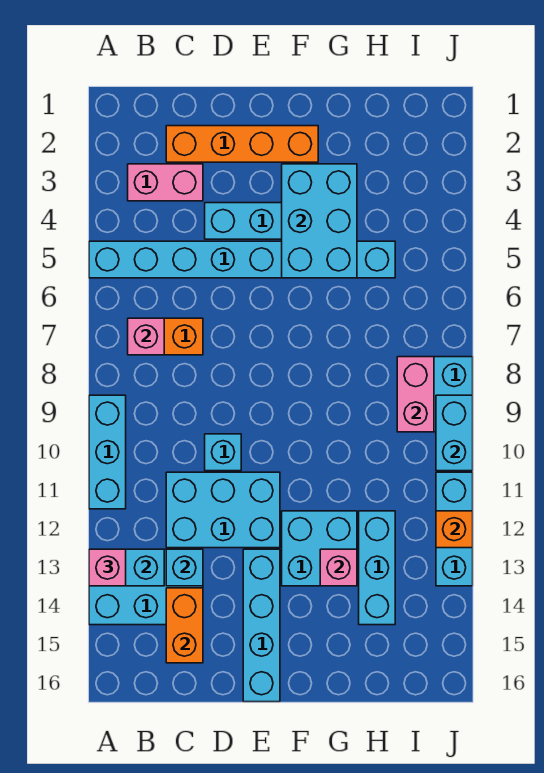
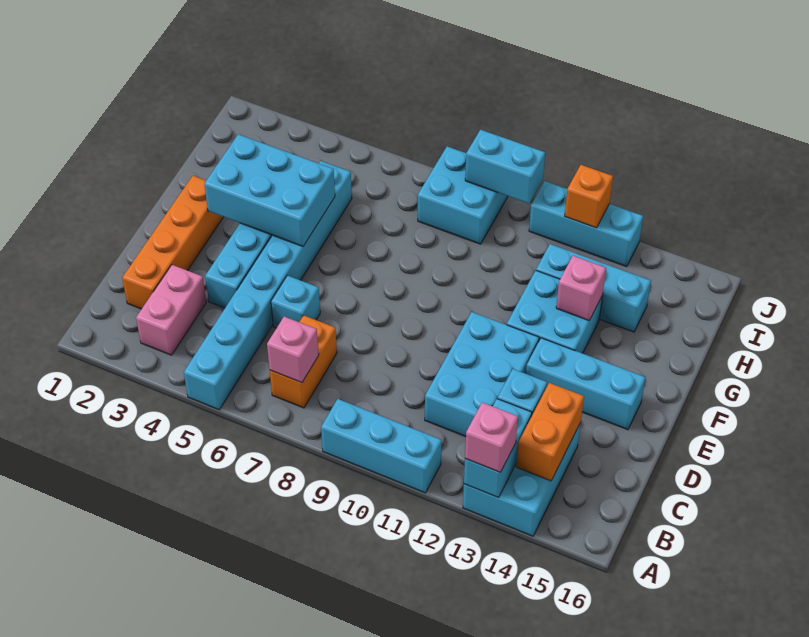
orange brick C14:C15 level 2 -> orange brick B14:C14 level 2
cyan brick D10 level 1 -> cyan brick D6 level 1
cyan brick E13:E16 level 1 -> cyan brick E13:E15 level 1
pink brick I8:I9 level 2 -> none

